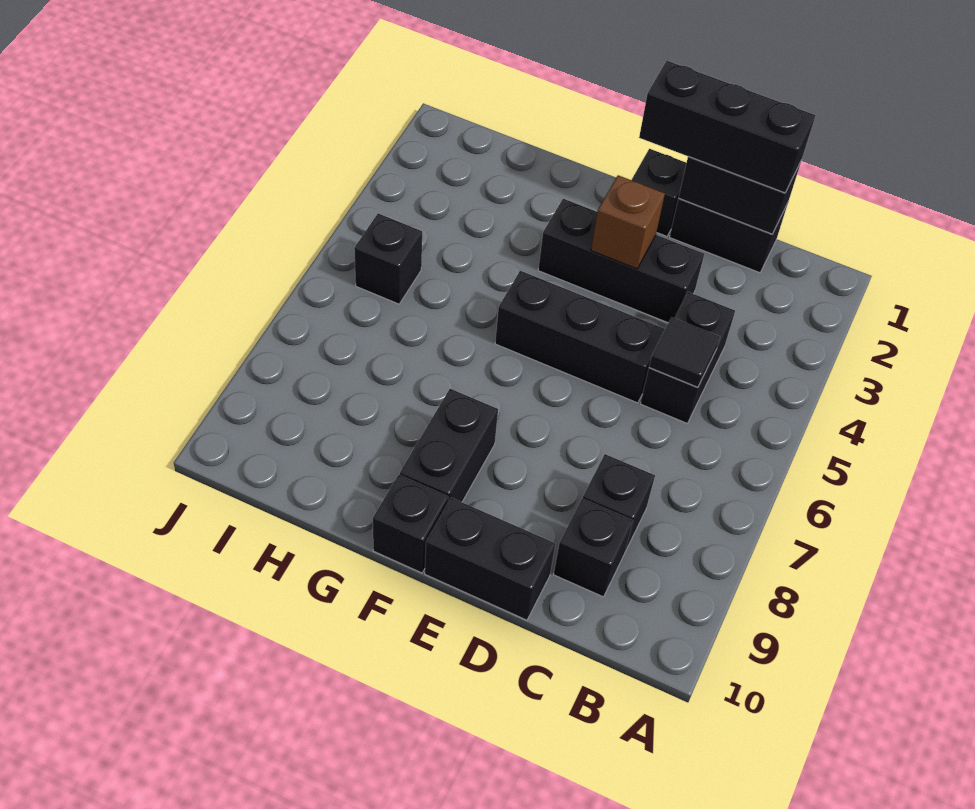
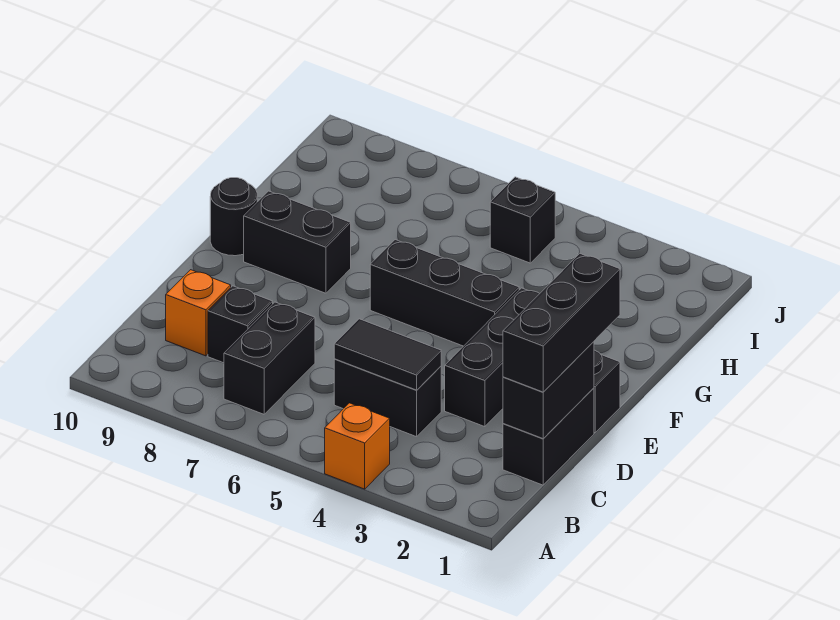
none -> orange brick A4 level 1
black tile C5 level 2 -> black tile C4:C5 level 2
black brick C9 level 1 -> orange brick C9 level 1
black brick D5:F5 level 1 -> black brick F4:F6 level 1
black brick D10:E10 level 1 -> black brick B7:C7 level 1
brown brick E3 level 2 -> none
black brick F10 level 1 -> black round brick F10 level 1

